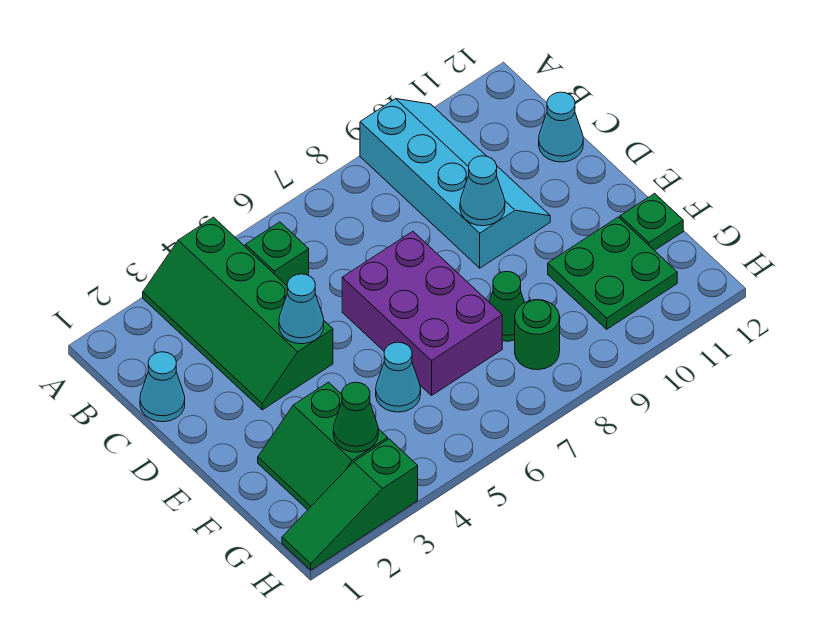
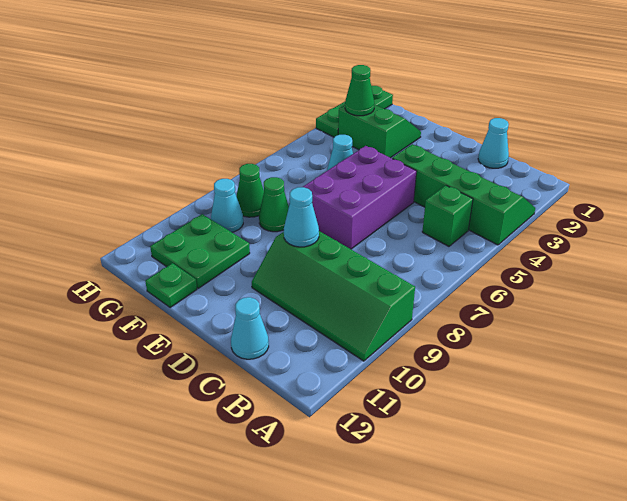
cyan slope A9:D10 level 1 top 9 -> green slope A9:D10 level 1 top 9
cyan cone D4 level 2 -> cyan cone G9 level 1
purple brick D6:F7 level 1 -> purple brick D5:E7 level 1
green round brick G8 level 1 -> green cone G8 level 1
green slope H1:H3 level 1 top 3 -> green plate H1:H3 level 1

